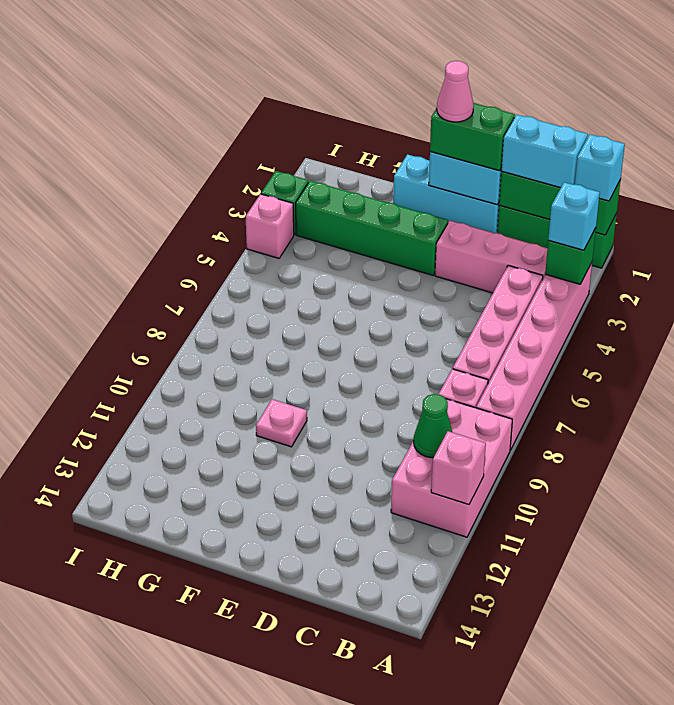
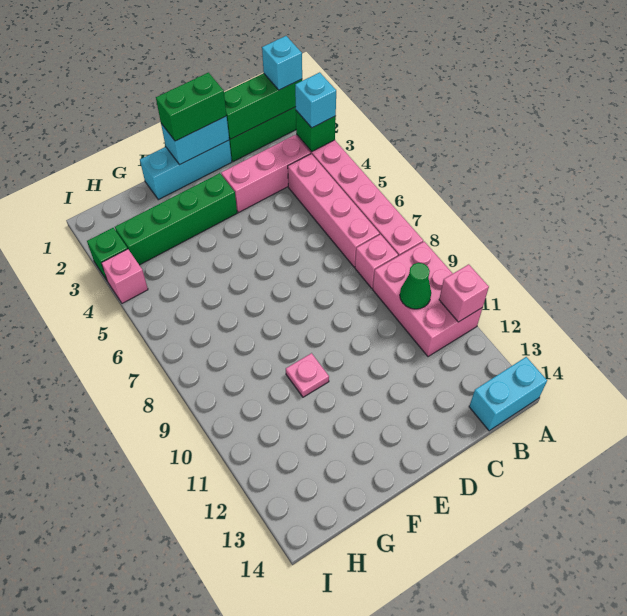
cyan brick B1:C1 level 3 -> cyan brick A14:B14 level 1
pink cone E1 level 4 -> none

